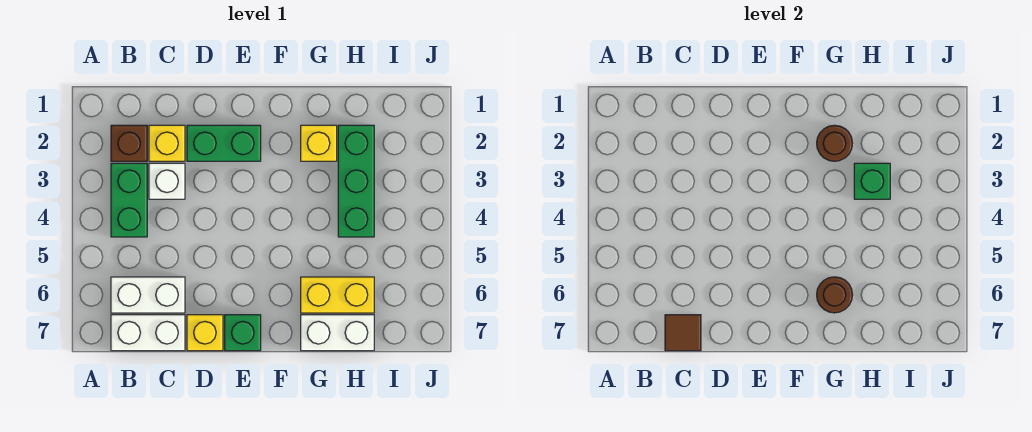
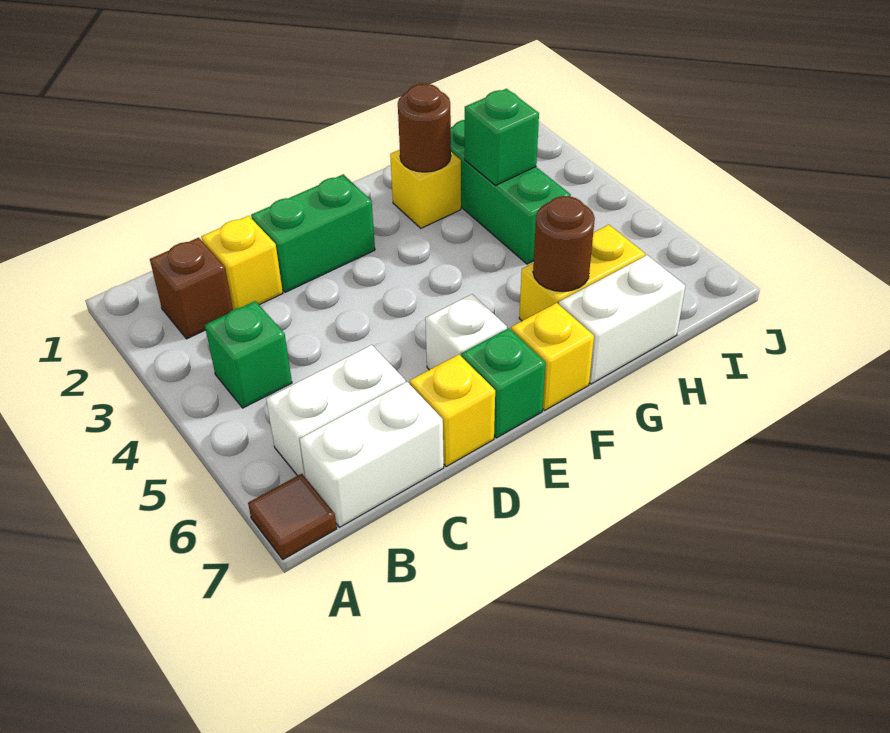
green brick B3:B4 level 1 -> green brick B4 level 1
white brick C3 level 1 -> white brick E6 level 1
brown tile C7 level 2 -> brown tile A7 level 1
none -> yellow brick F7 level 1

